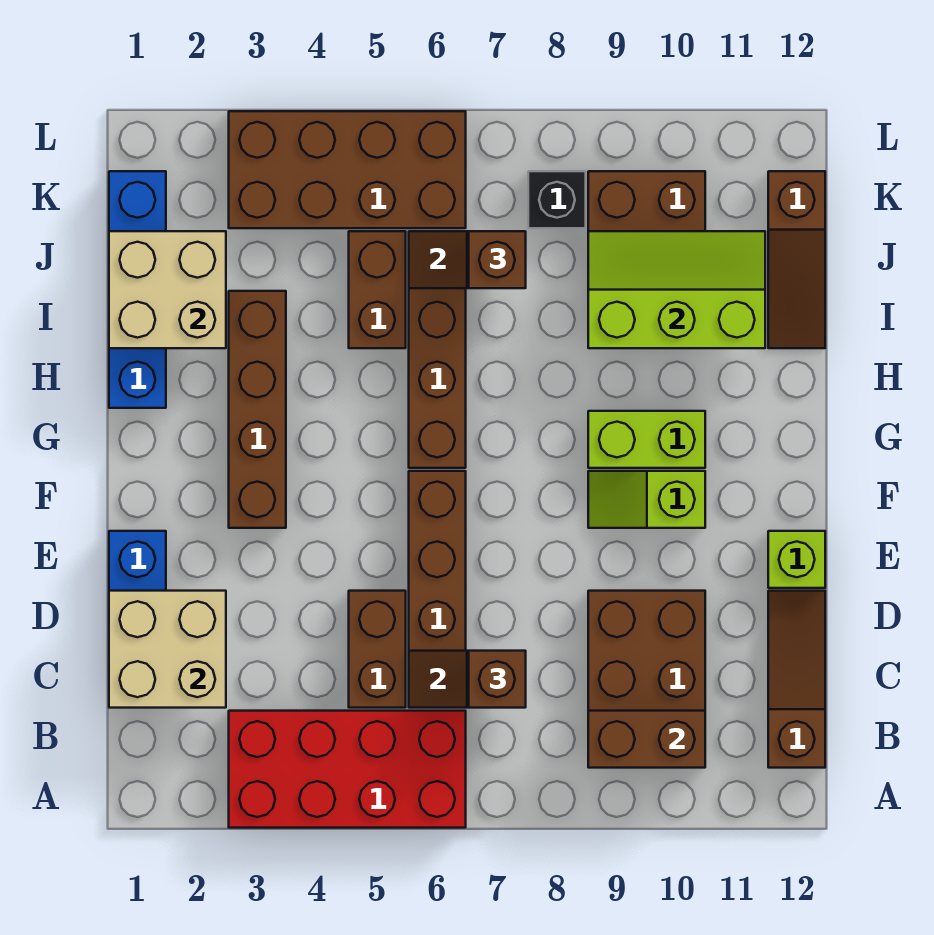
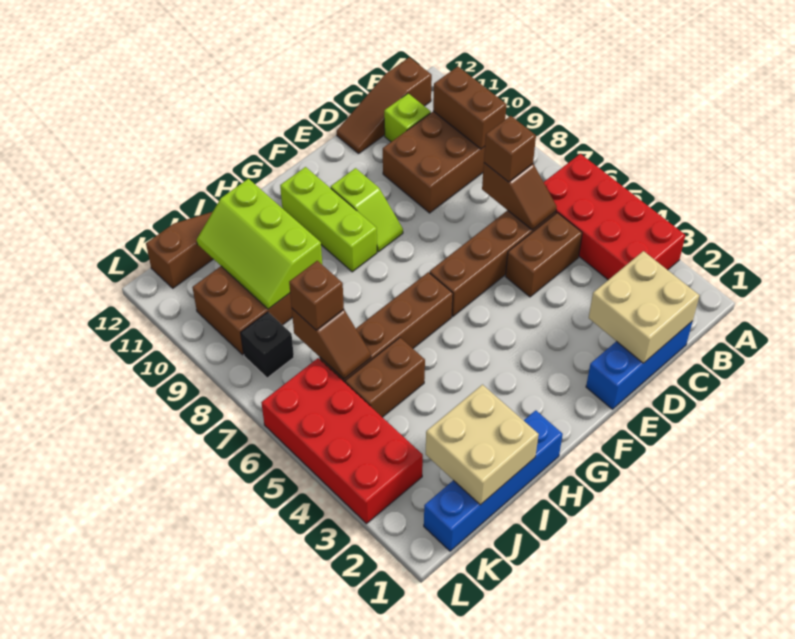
lime brick E12 level 1 -> lime brick C11 level 1
brown brick F3:I3 level 1 -> none
lime brick G9:G10 level 1 -> lime brick G9:G11 level 1
brown brick K3:L6 level 1 -> red brick K3:L6 level 1

